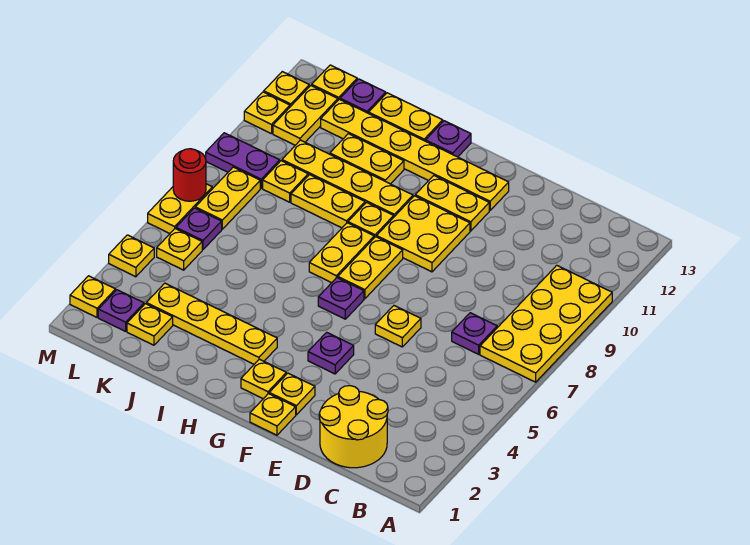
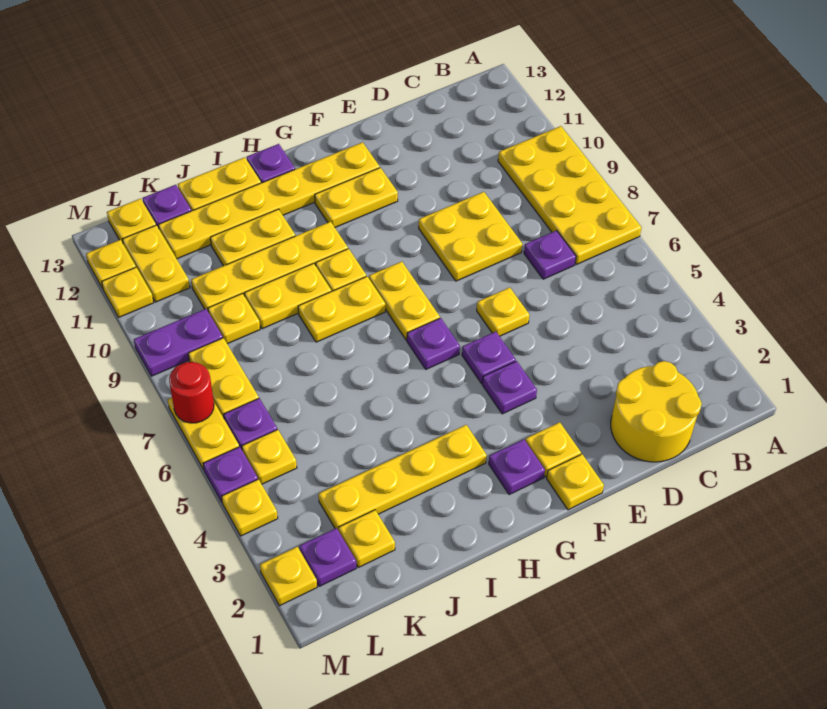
none -> purple plate F5 level 1
yellow plate F9:G10 level 1 -> yellow plate D8:E9 level 1
yellow plate G2 level 1 -> purple plate G2 level 1
yellow plate H7:H8 level 1 -> yellow plate H8:I8 level 1
none -> purple plate M5 level 1

